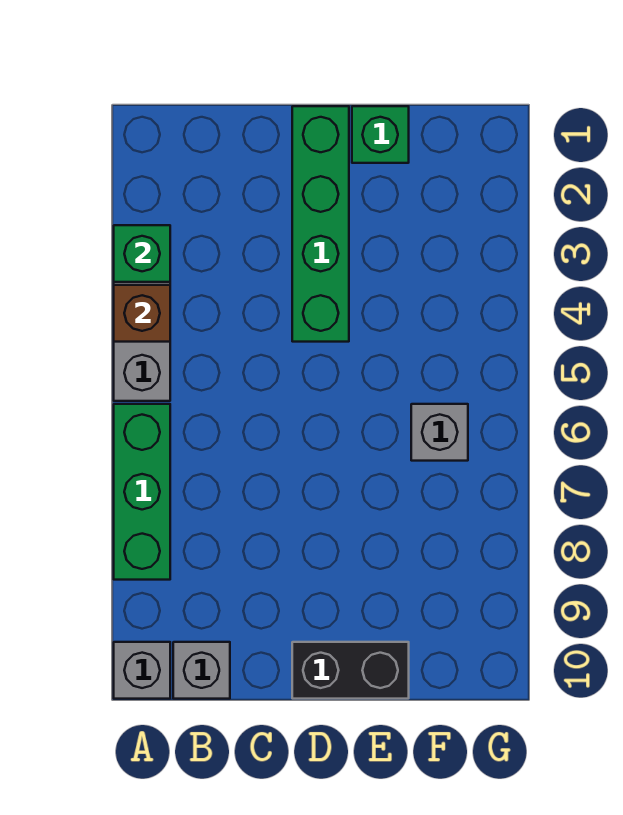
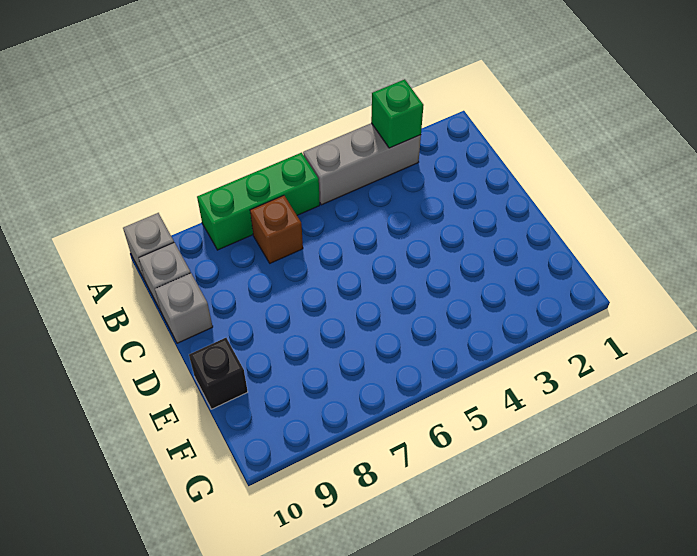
brown brick A4 level 2 -> brown brick B7 level 1
green brick D1:D4 level 1 -> none
black brick D10:E10 level 1 -> black brick E10 level 1
green brick E1 level 1 -> none
grey brick F6 level 1 -> grey brick C10 level 1

